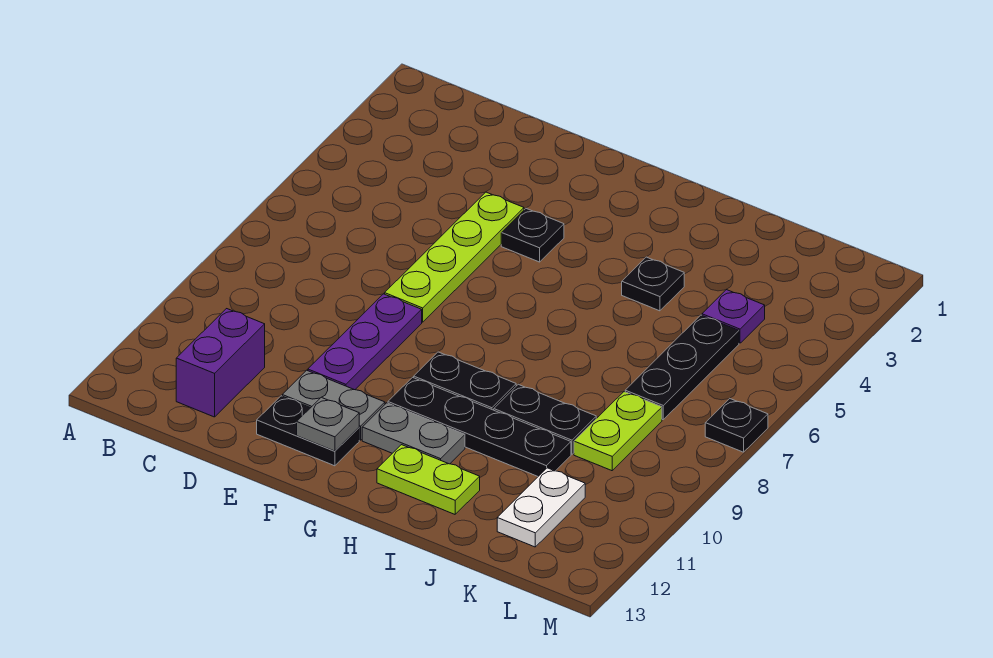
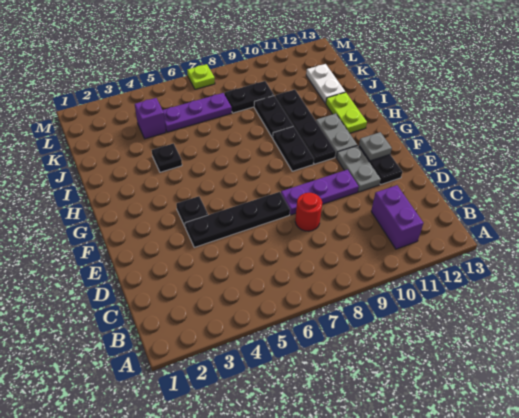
purple brick C11:C12 level 1 -> purple brick B11:C11 level 1
none -> red round brick D8 level 1
lime plate E4:E7 level 1 -> black plate E4:E7 level 1
purple plate K4 level 1 -> purple brick K4 level 1
black plate K5:K7 level 1 -> purple plate K5:K7 level 1
lime plate K8:K9 level 1 -> black plate K8:K9 level 1
white plate K11:K12 level 1 -> white plate J12:K12 level 1
black plate M7 level 1 -> lime plate M7 level 1

